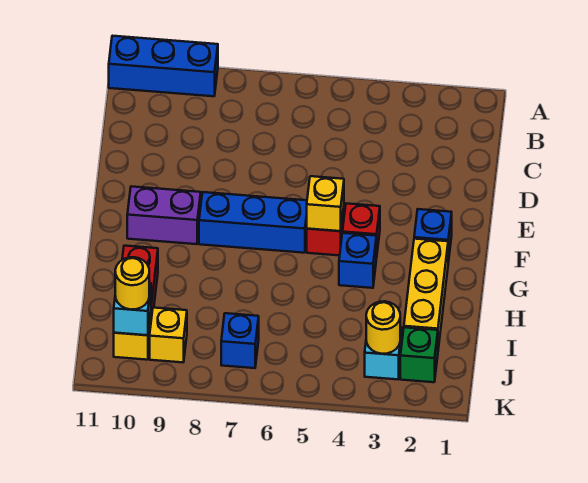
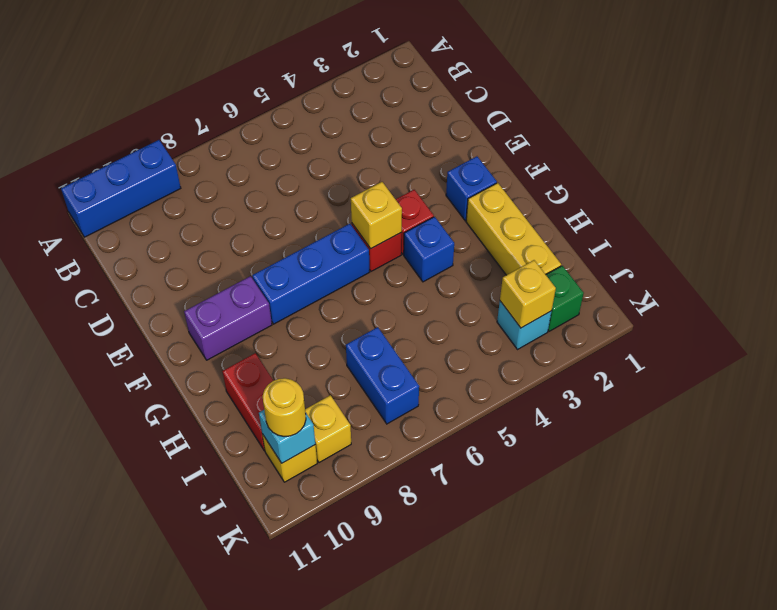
yellow round brick J3 level 2 -> yellow brick J3 level 2
blue brick J7 level 1 -> blue brick I7:J7 level 1

